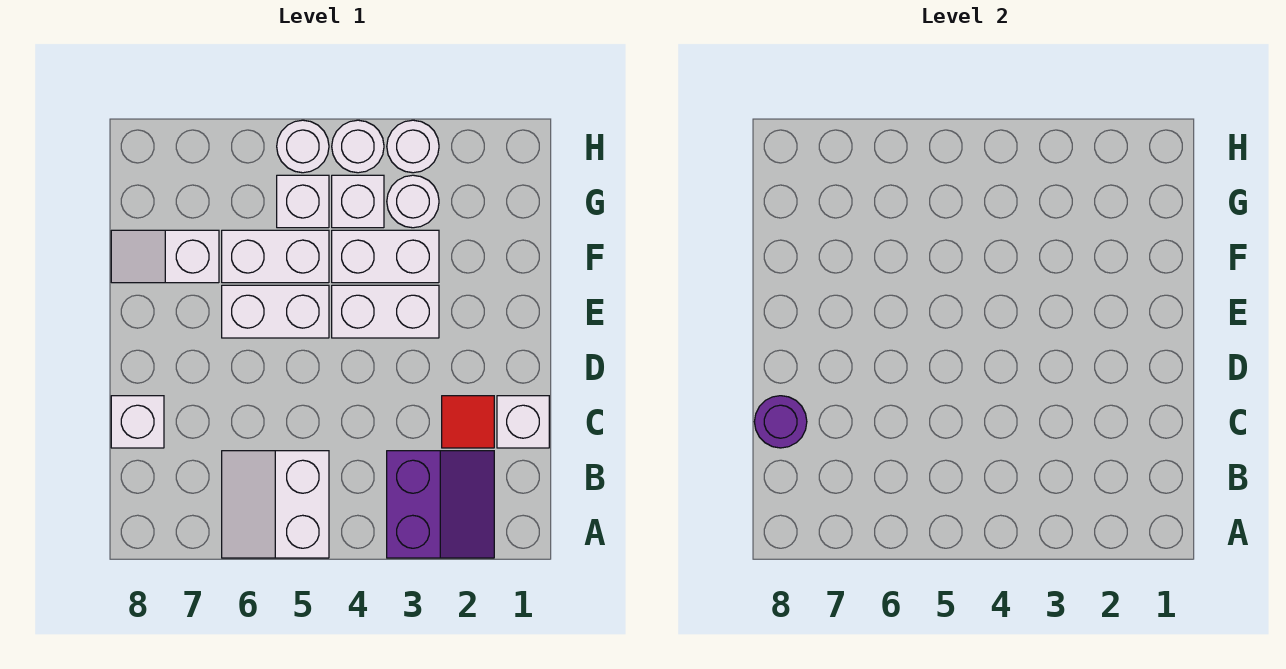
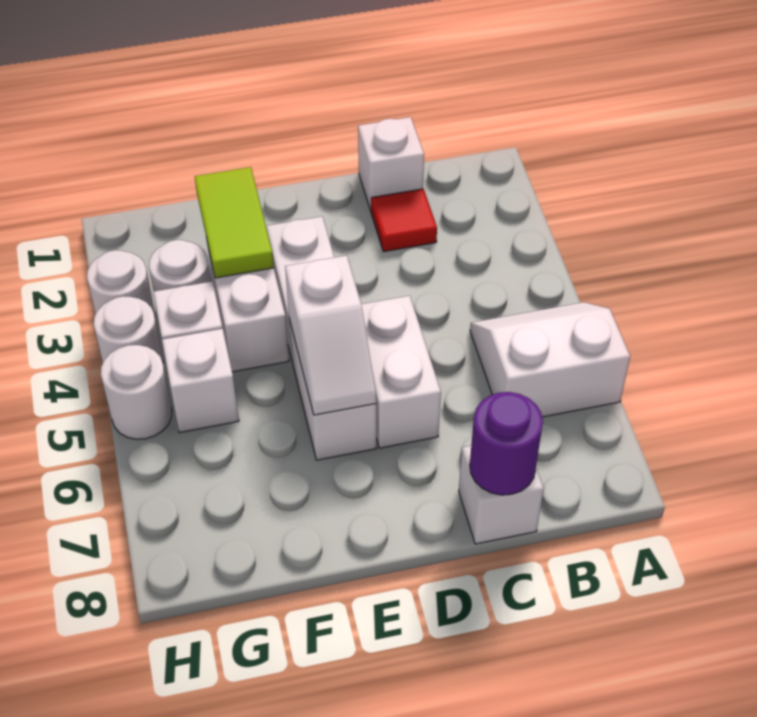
purple slope A2:B3 level 1 top 3 -> none
white slope A5:B6 level 1 top 5 -> white slope A5:B6 level 1 top 6
none -> lime tile F2:F3 level 2
white brick F5:F6 level 1 -> white brick D5:D6 level 1
white slope F7:F8 level 1 top 7 -> white slope E5:E6 level 2 top 5

